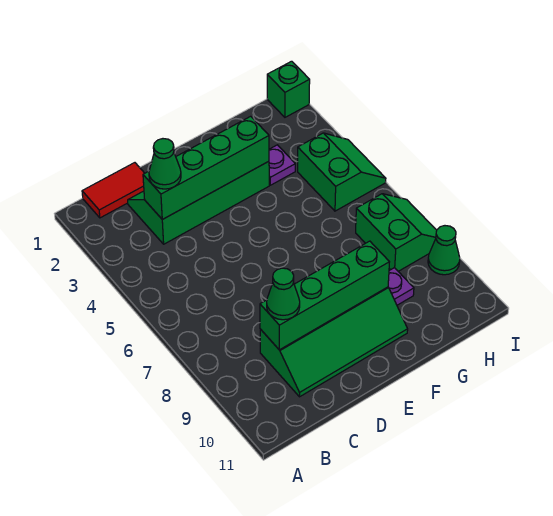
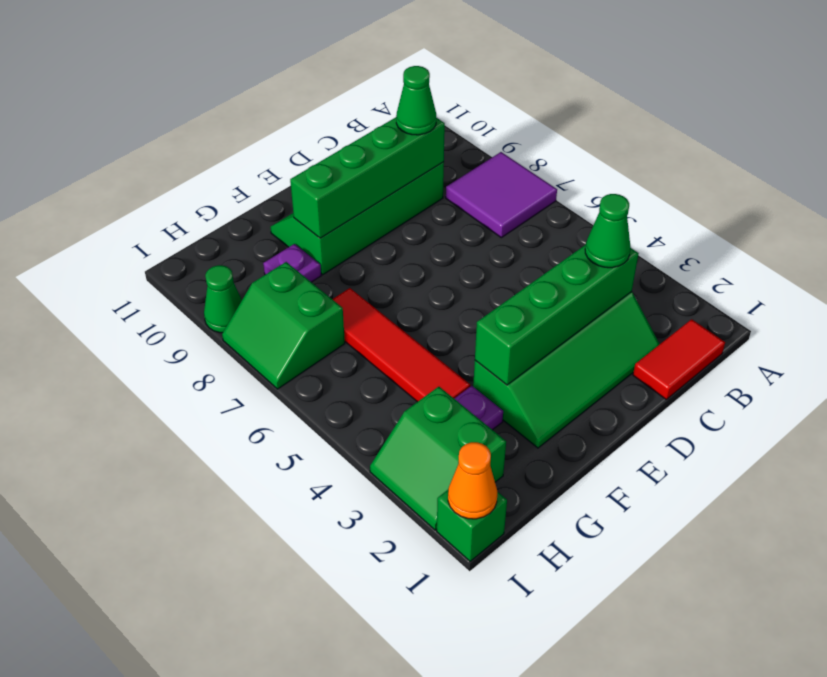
none -> purple tile A7:B8 level 1
none -> red tile G4:G7 level 1
green slope H4:I5 level 1 top H -> green slope H2:I3 level 1 top H
none -> orange cone I1 level 2

